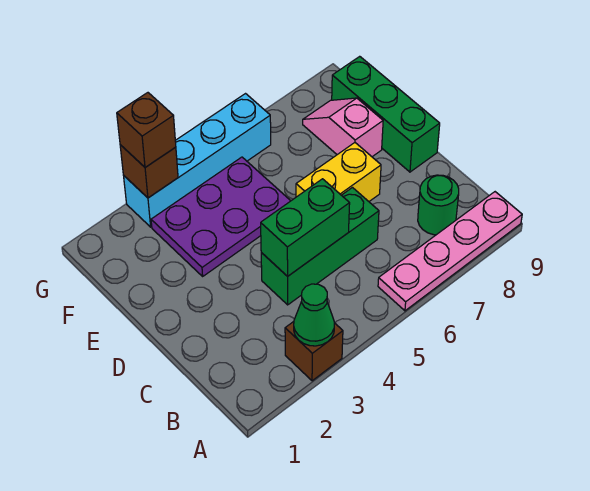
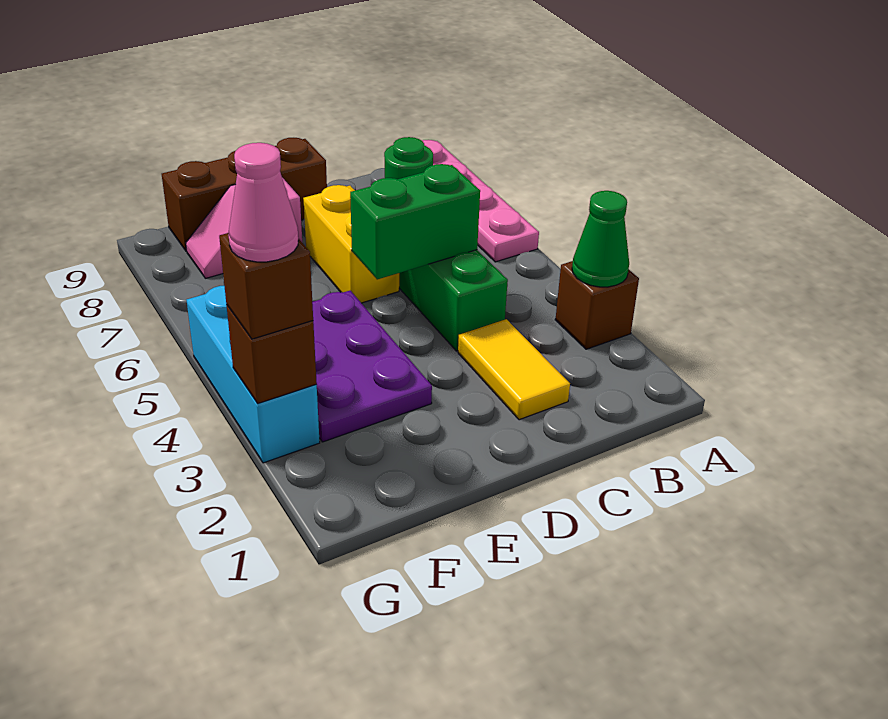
none -> yellow tile C2:C3 level 1
green brick C4:C5 level 2 -> green brick C5:D5 level 2
green brick D9:F9 level 1 -> brown brick D9:F9 level 1
cyan brick G3:G6 level 1 -> cyan brick G3:G5 level 1
none -> pink cone G3 level 4

